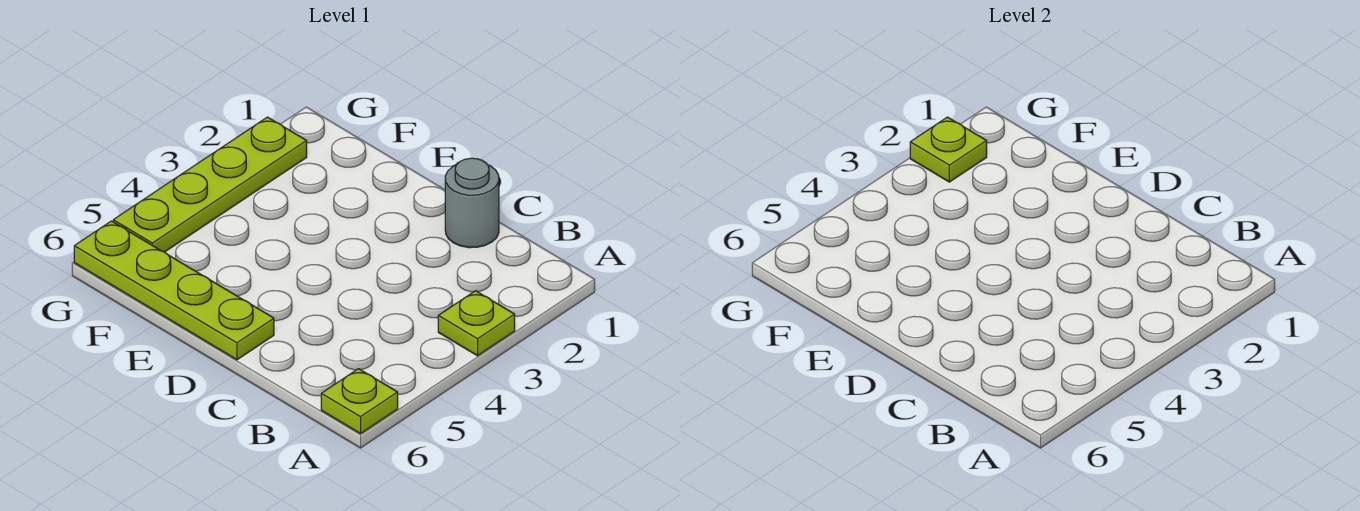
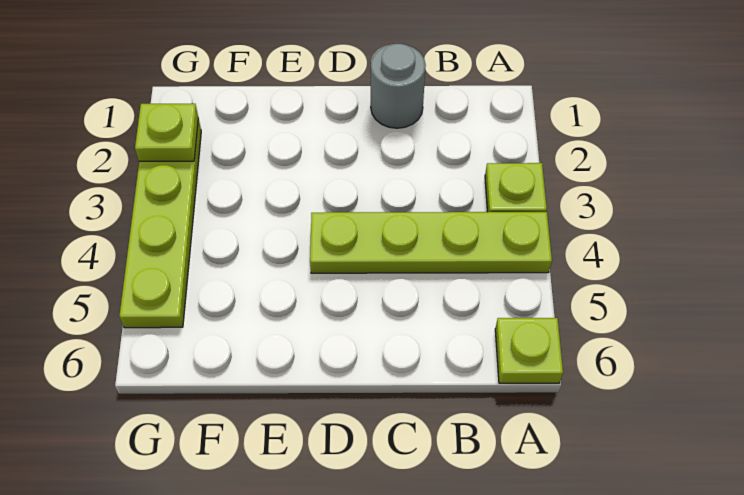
lime plate D6:G6 level 1 -> lime plate A4:D4 level 1

